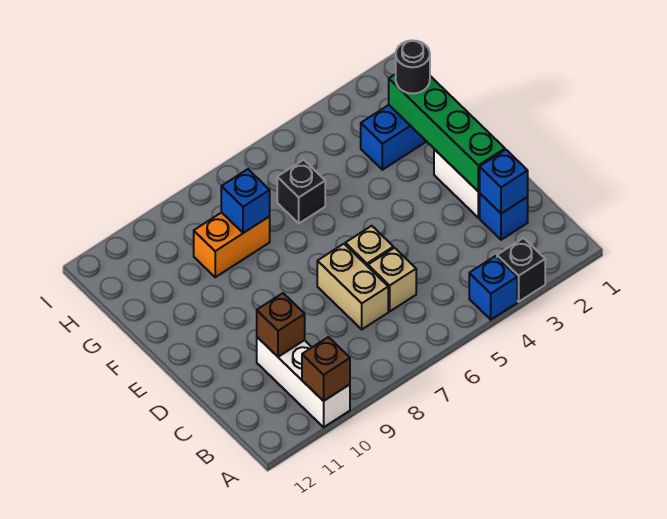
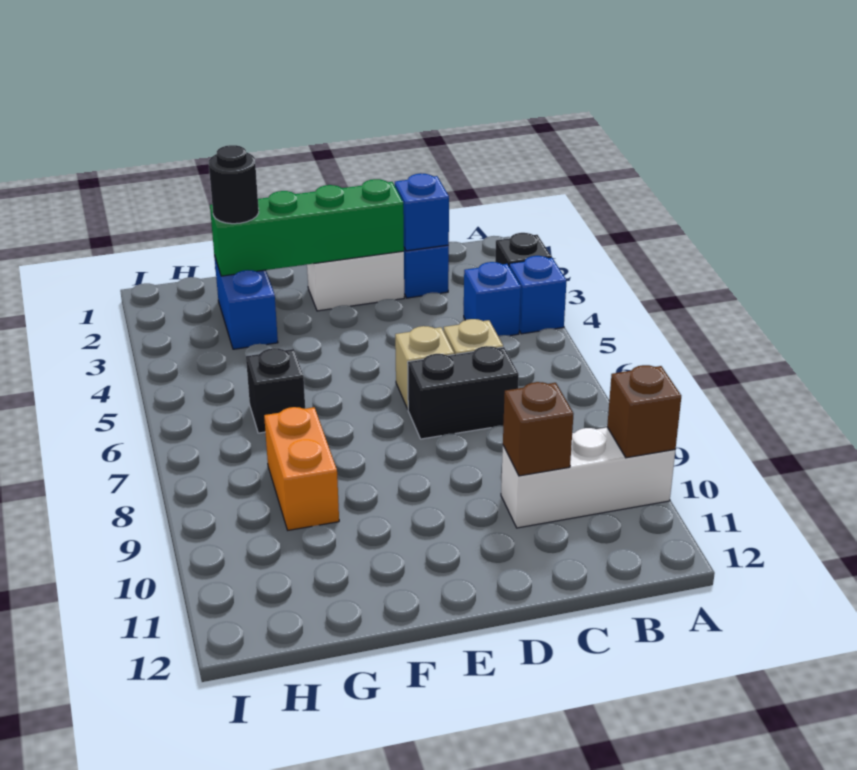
tan brick C7:D7 level 1 -> black brick C7:D7 level 1
blue brick G8 level 2 -> blue brick B4 level 1

